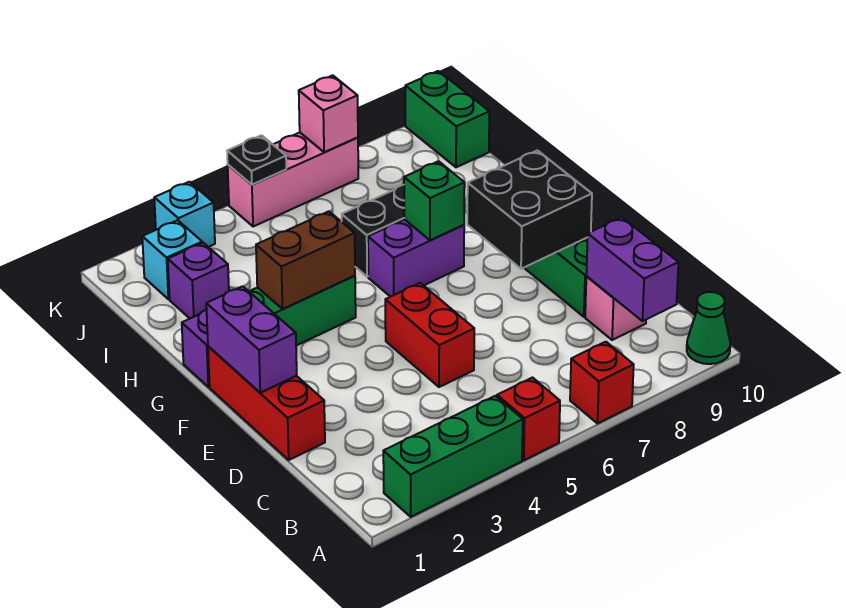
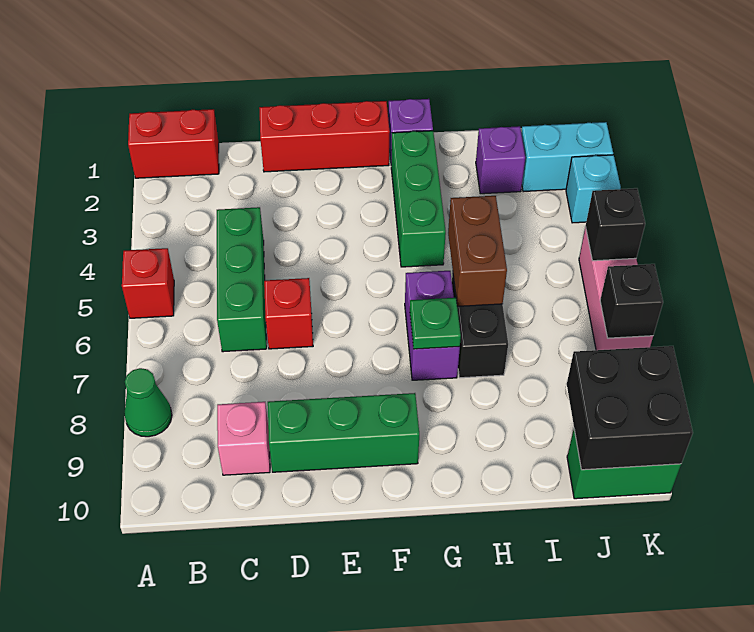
green brick A2:A4 level 1 -> green brick C4:C6 level 1
red brick A7 level 1 -> red brick D6 level 1
green cone A10 level 1 -> green cone A8 level 1
purple brick B9:C9 level 2 -> none
red brick D5:E5 level 1 -> red brick A1:B1 level 1
purple brick E1:F1 level 2 -> none
black brick E8:F9 level 2 -> black brick J9:K10 level 2
brown brick G3:G4 level 2 -> brown brick H5:H6 level 2
green brick G7 level 2 -> green plate G7 level 2
cyan brick J2 level 1 -> cyan brick J2:K2 level 1
black plate K5 level 2 -> black brick K5 level 2
pink brick K7 level 2 -> black brick K7 level 2

